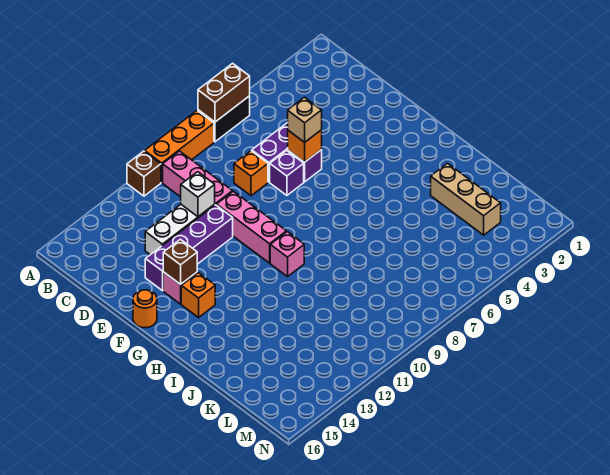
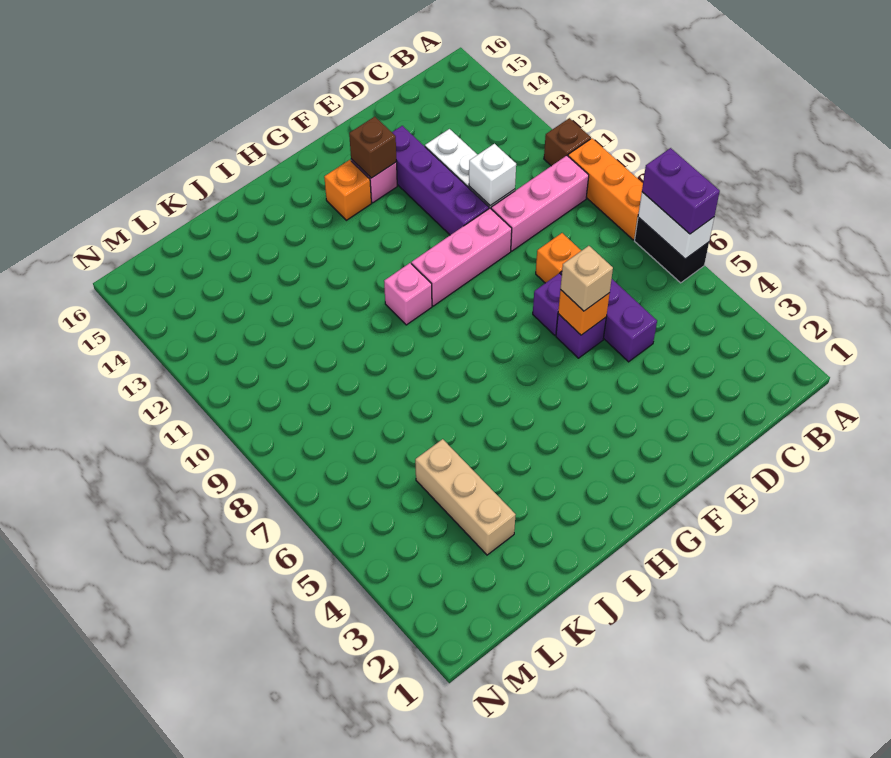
brown brick A6:A7 level 2 -> white brick A6:A7 level 2
none -> purple brick A6:A7 level 3
orange round brick F16 level 1 -> none
tan brick J3:L3 level 1 -> tan brick K3:K5 level 1

